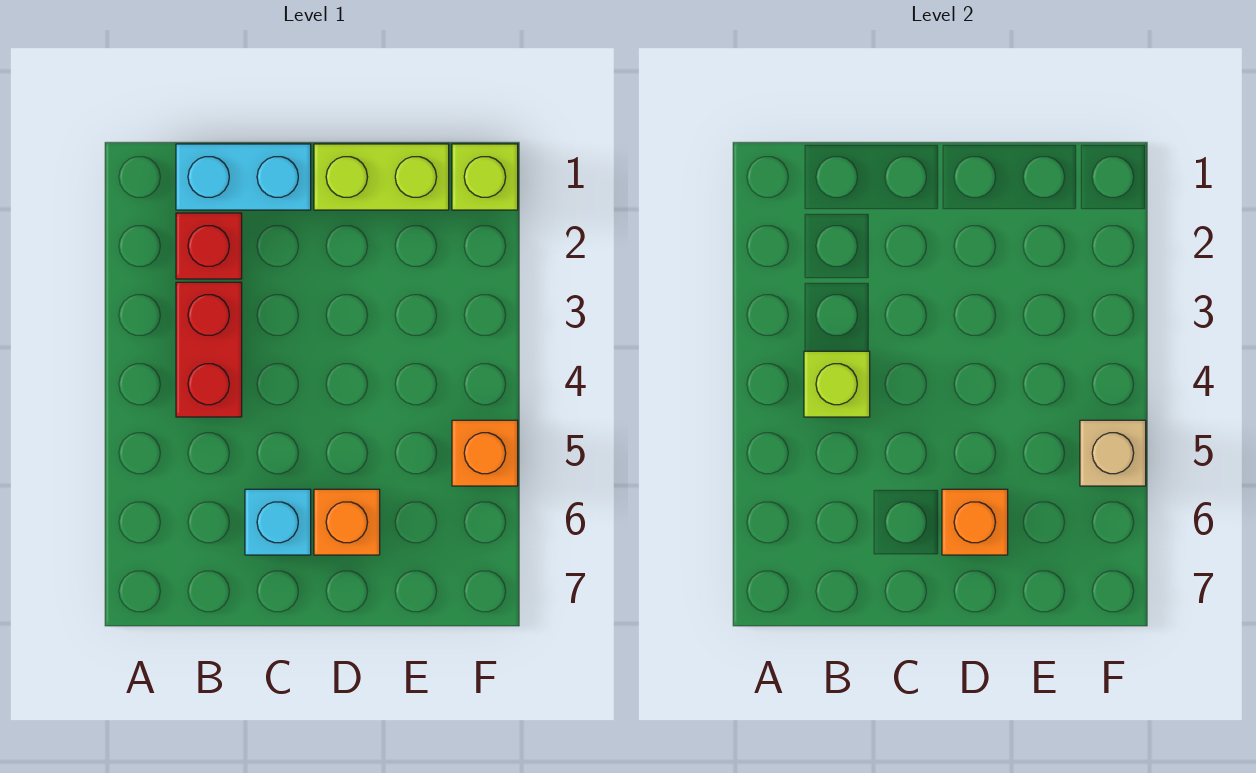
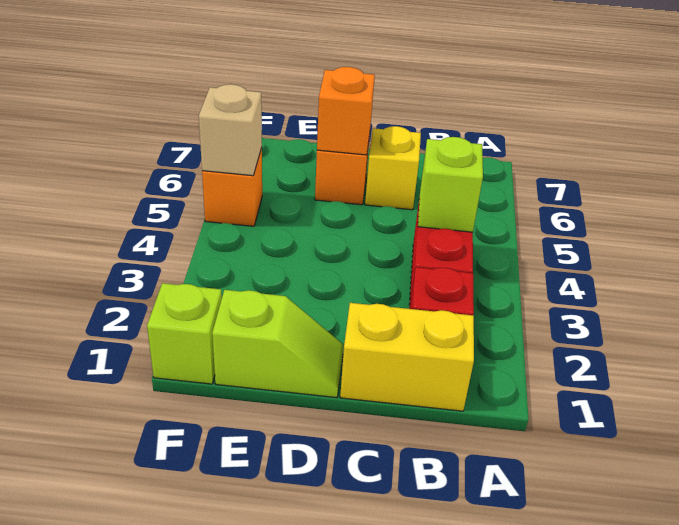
cyan brick B1:C1 level 1 -> yellow brick B1:C1 level 1
cyan brick C6 level 1 -> yellow brick C6 level 1
lime brick D1:E1 level 1 -> lime slope D1:E1 level 1 top E

